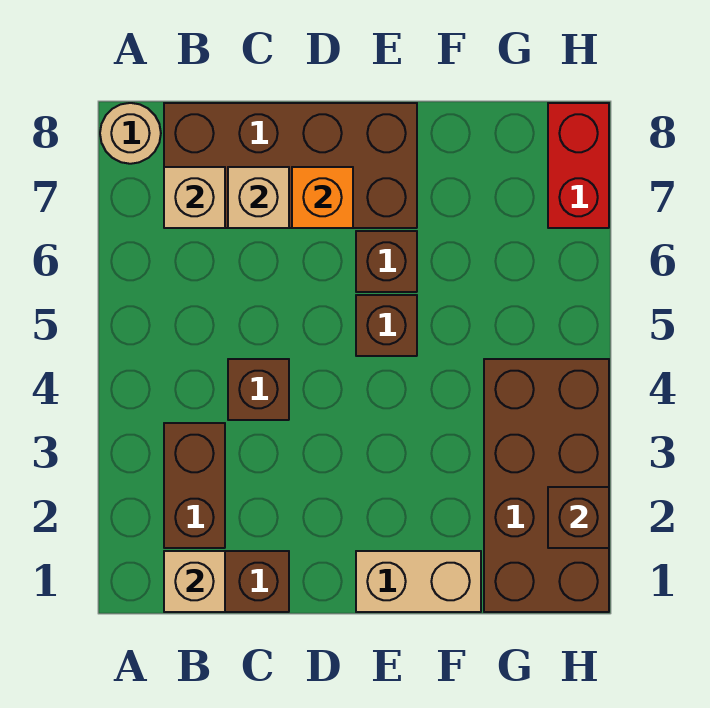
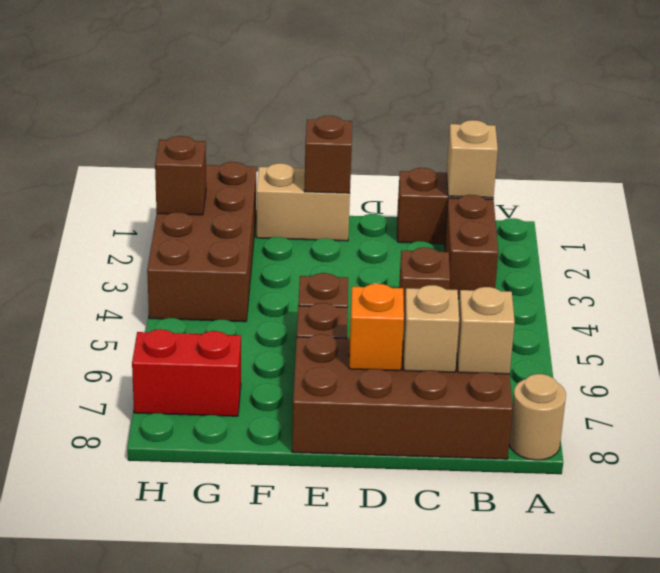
none -> brown brick E1 level 2
red brick H7:H8 level 1 -> red brick G7:H7 level 1

